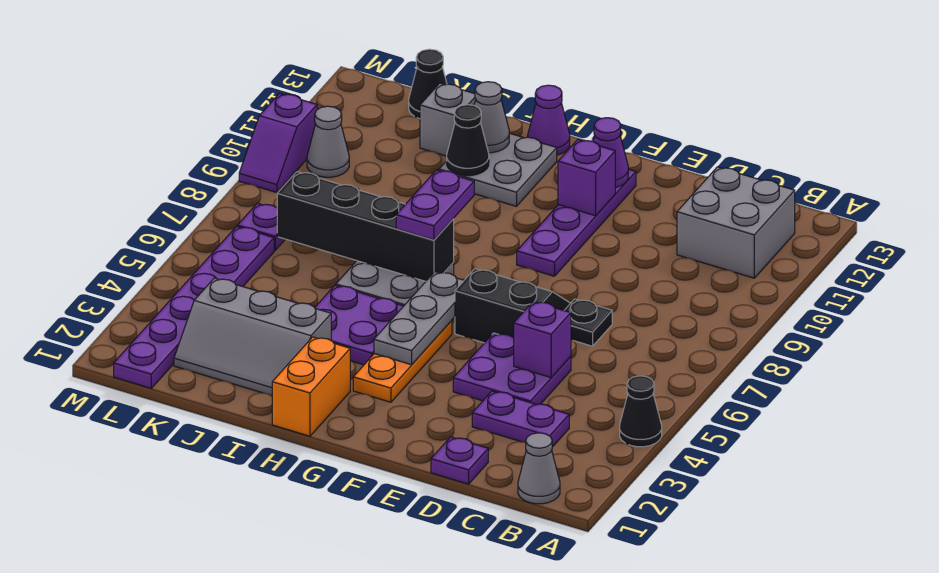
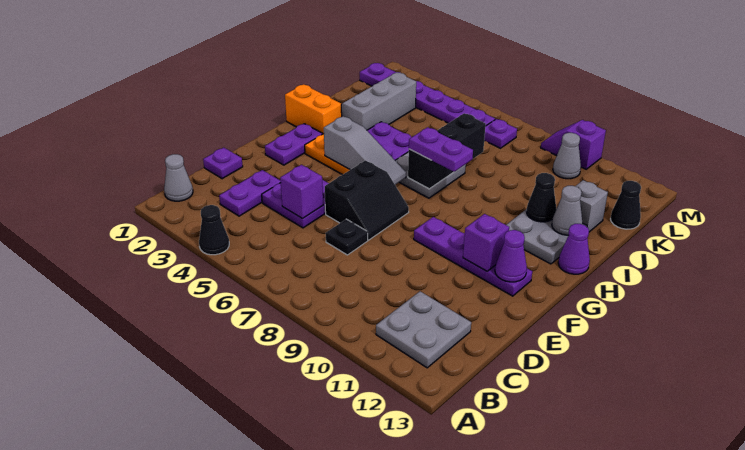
grey brick B11:C12 level 1 -> grey plate B11:C12 level 1
none -> purple plate F2:G2 level 1
grey plate G4:G6 level 2 -> grey slope G4:G6 level 2 top 4
black brick H7:K7 level 2 -> black brick H7:J7 level 2

